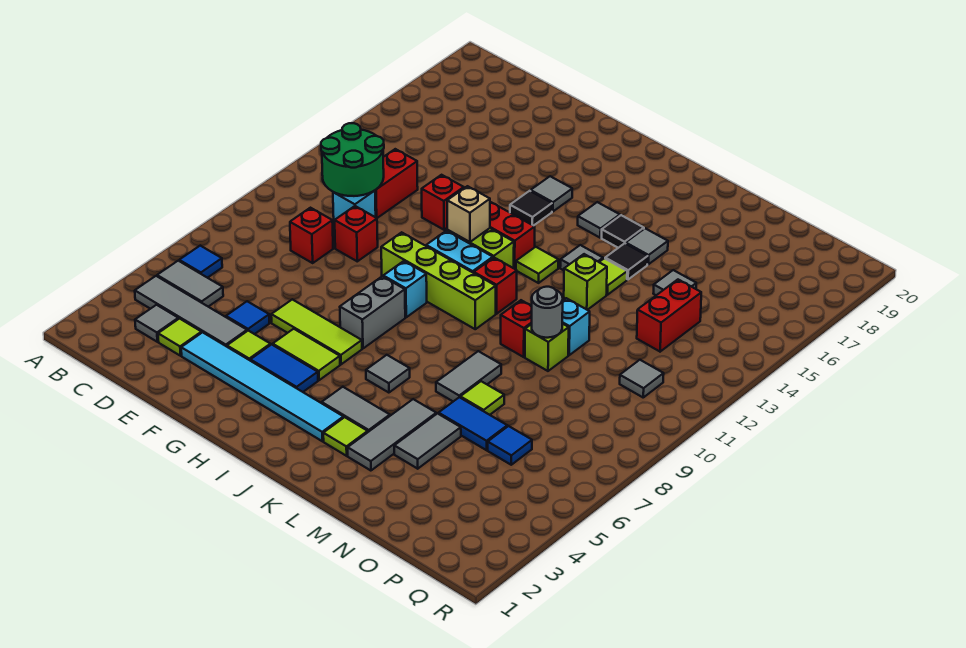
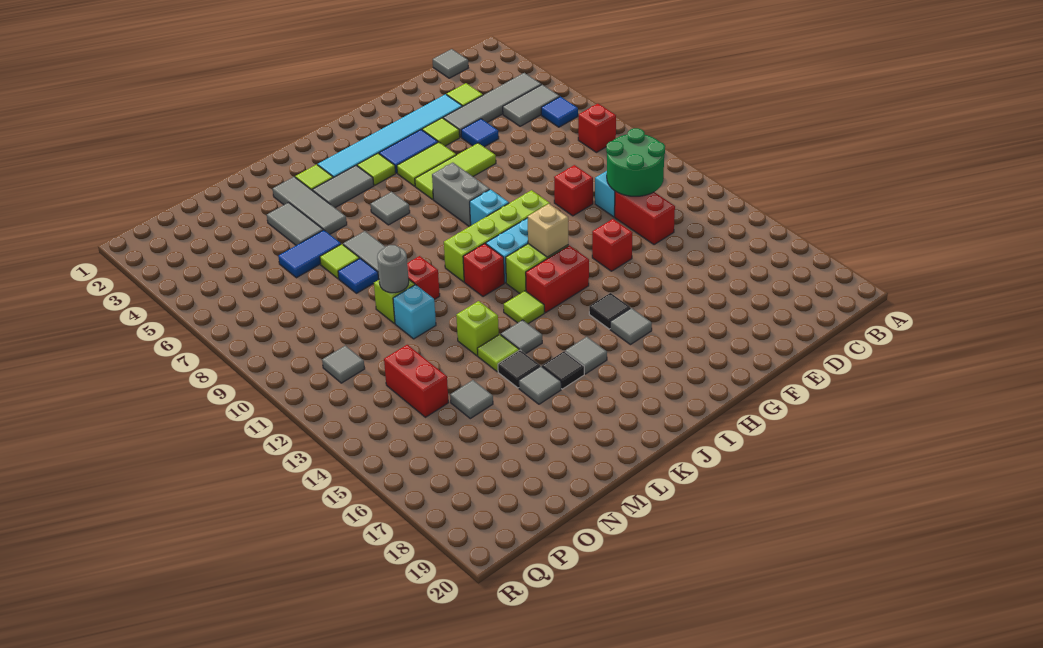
grey tile C3 level 1 -> grey tile C1 level 1
red brick D9 level 1 -> red brick B8 level 1
none -> lime tile I4 level 1
blue tile O6 level 1 -> blue tile M8 level 1

